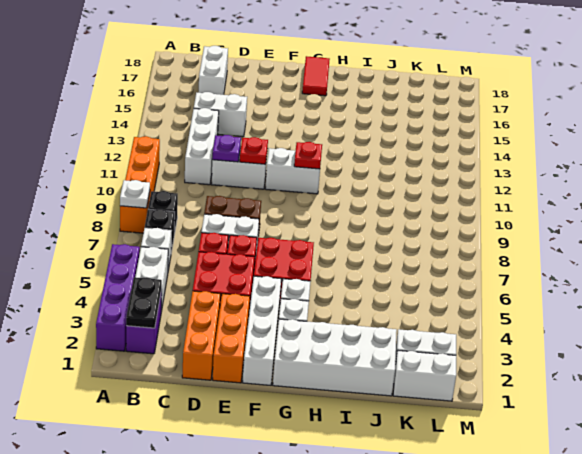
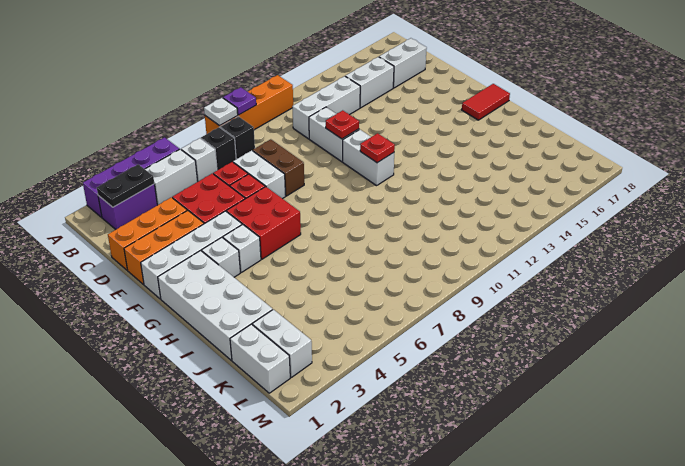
white brick C14:D14 level 1 -> white brick C14:C15 level 1
purple plate D11 level 2 -> purple plate A9 level 2

